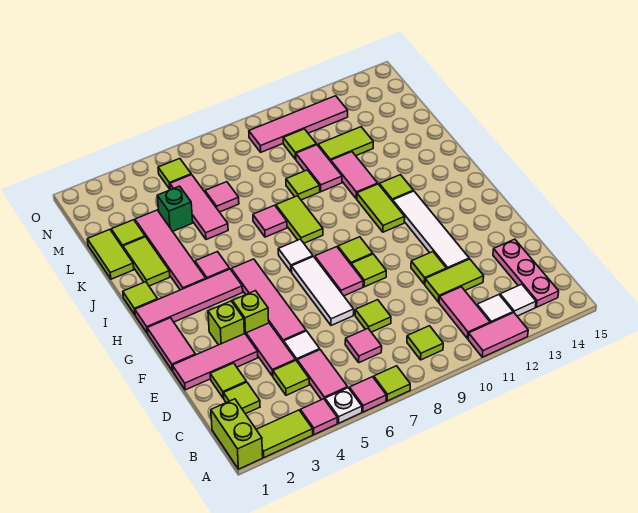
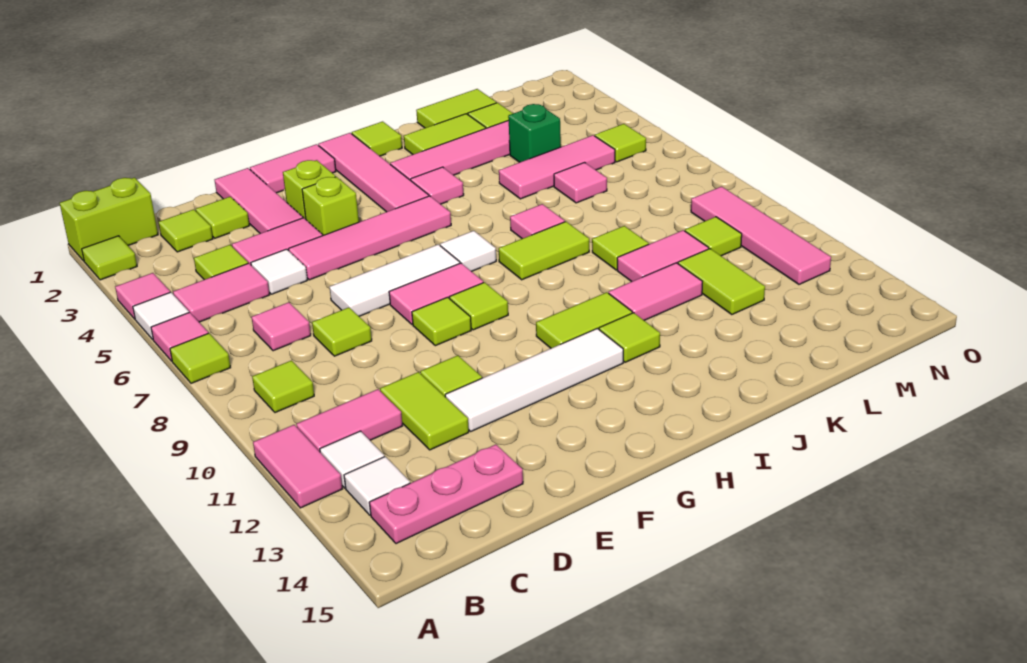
lime tile A2:A3 level 1 -> lime tile A2 level 1
white plate A5 level 1 -> white tile A5 level 1

